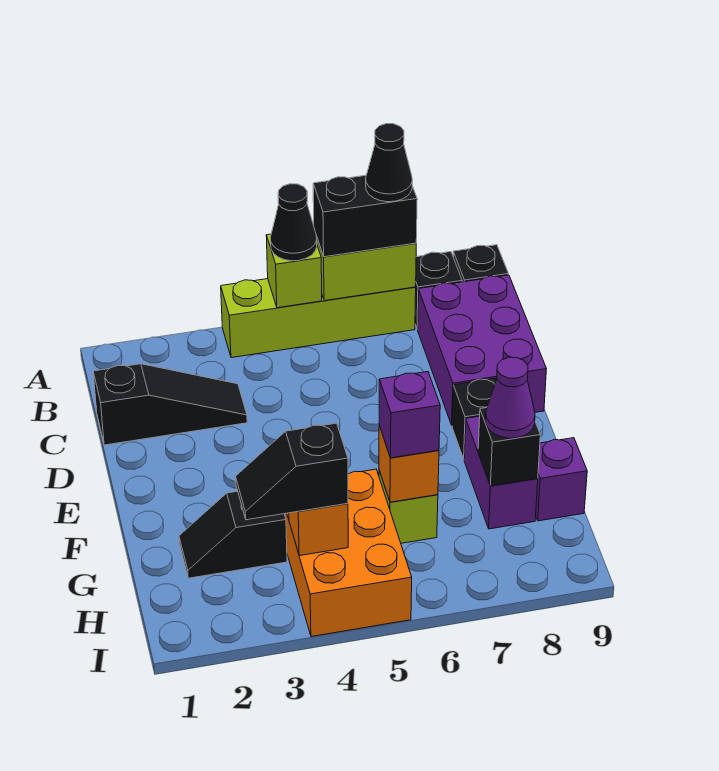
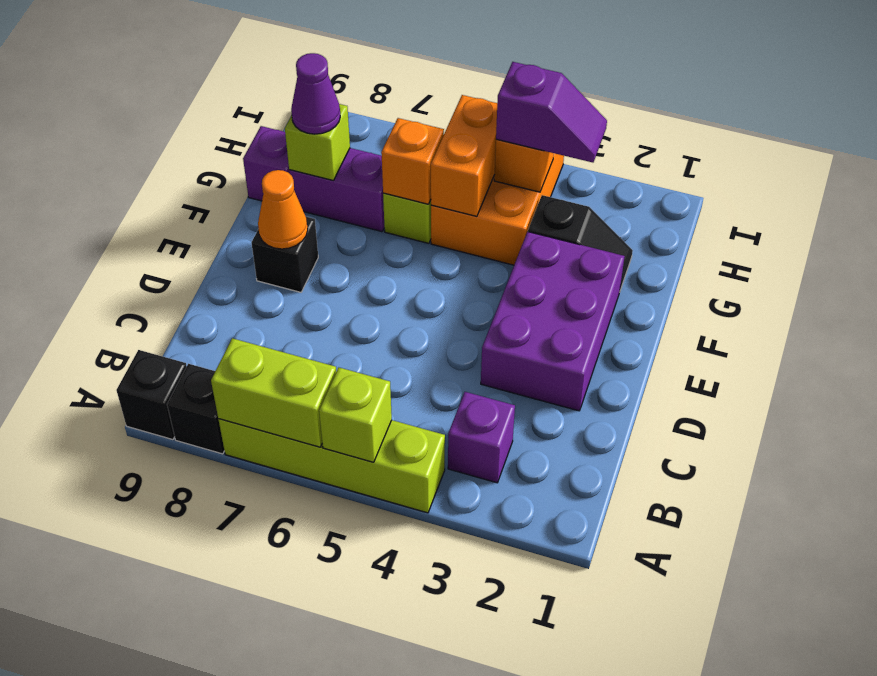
black cone A5 level 3 -> none
black brick A6:A7 level 3 -> none
black cone A7 level 4 -> none
purple brick B8:D9 level 1 -> purple brick D2:F3 level 1
black slope C1:C3 level 1 top 1 -> none
none -> orange cone E8 level 2
purple brick F8:G8 level 1 -> purple brick G7:G8 level 1
none -> orange brick G5:H5 level 2
purple brick G6 level 3 -> purple brick B3 level 1
black brick G8 level 2 -> lime brick G8 level 2
black slope H3:H4 level 3 top 4 -> purple slope H3:H4 level 3 top 4

